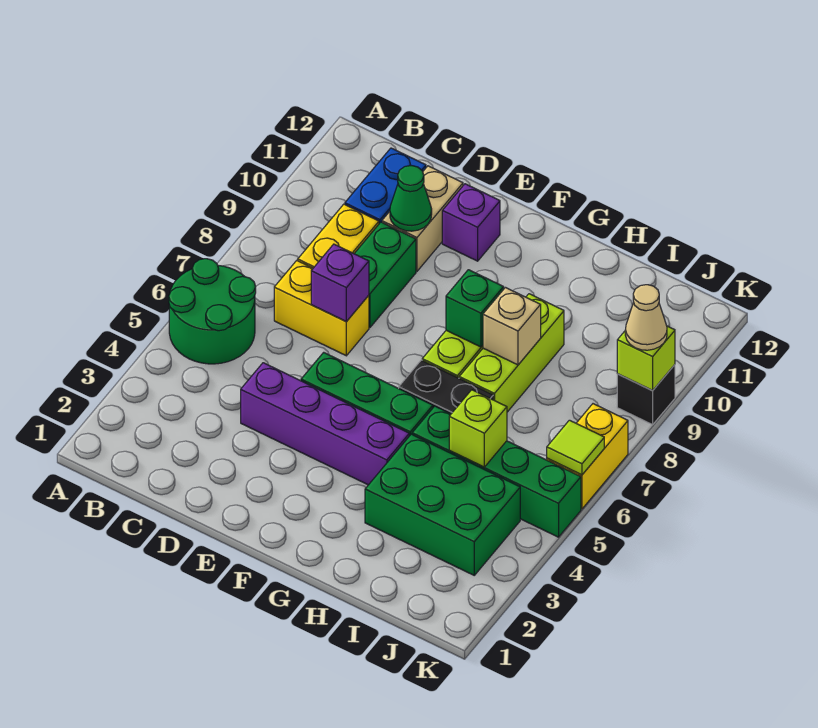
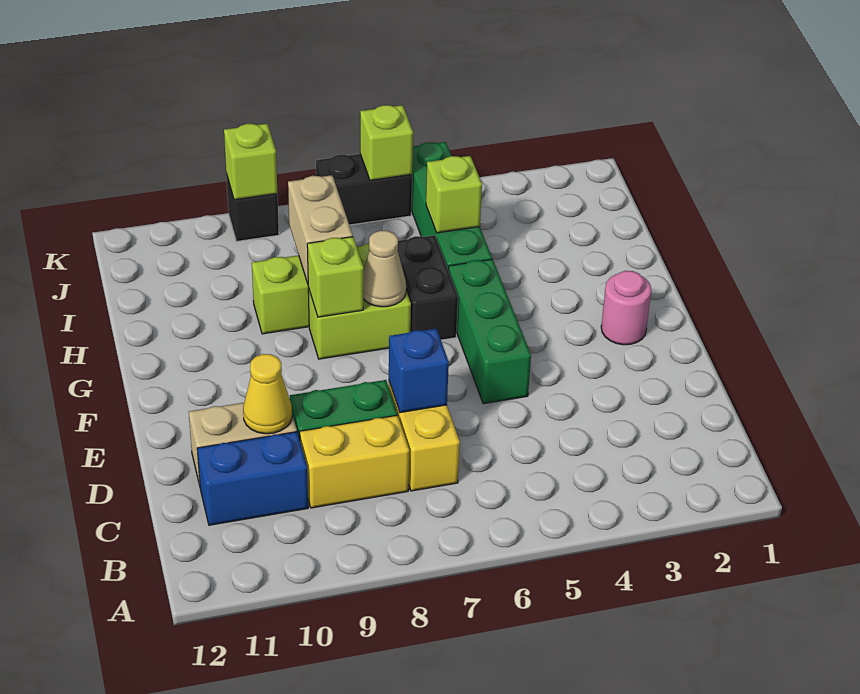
green round brick A5:B6 level 1 -> none
purple brick D4:G4 level 1 -> none
purple brick D7 level 2 -> blue brick D7 level 2
green cone D10 level 2 -> yellow cone D10 level 2
purple brick E11 level 1 -> none
none -> pink round brick F2 level 1
green brick G8 level 2 -> lime brick G8 level 2
green brick H3:J4 level 1 -> none
tan brick H8 level 2 -> tan brick H8:I8 level 2
yellow brick K6:K7 level 1 -> black brick K6:K7 level 1
lime tile K6 level 2 -> lime brick K6 level 2
tan cone K9 level 3 -> tan cone G7 level 2

